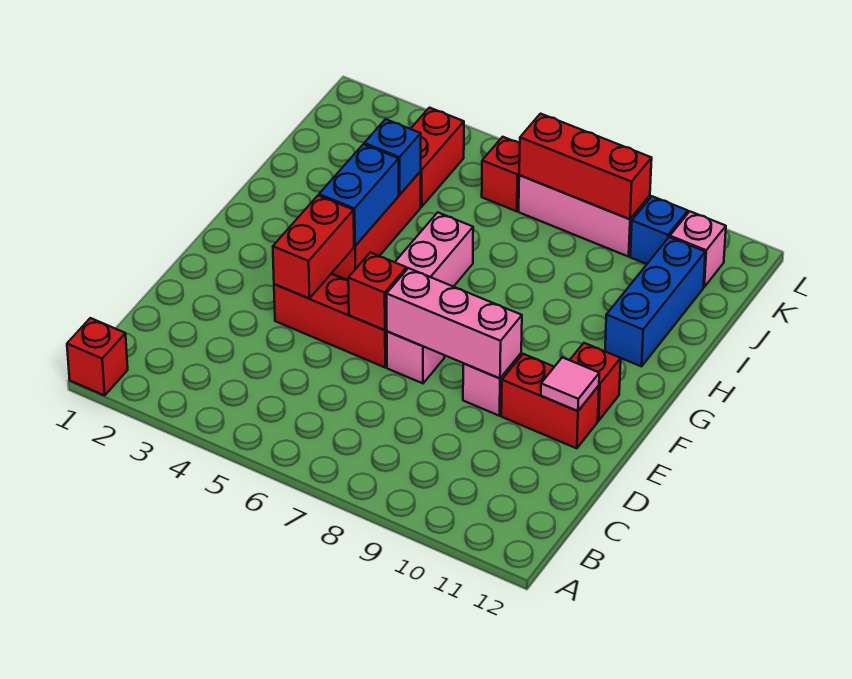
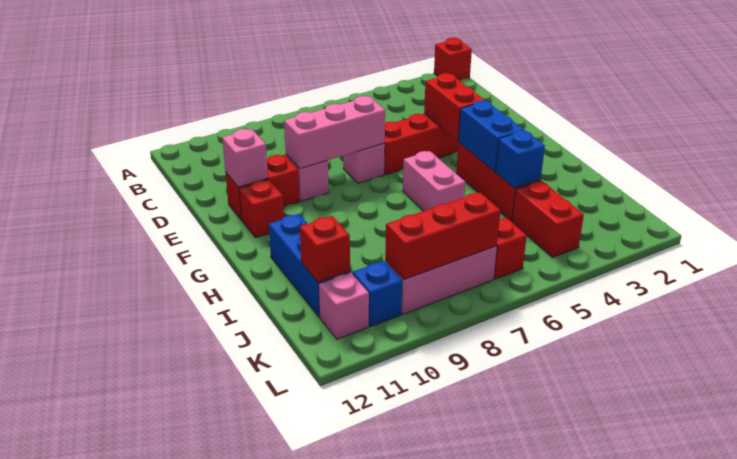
red brick E6 level 2 -> red brick J11 level 2
pink tile E11 level 2 -> pink brick E11 level 2

